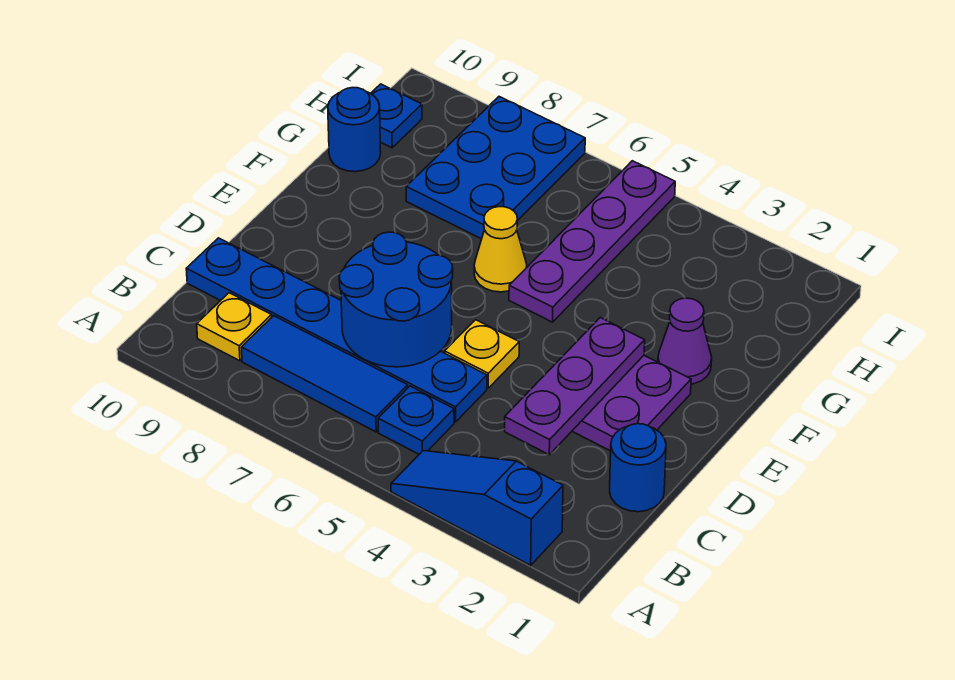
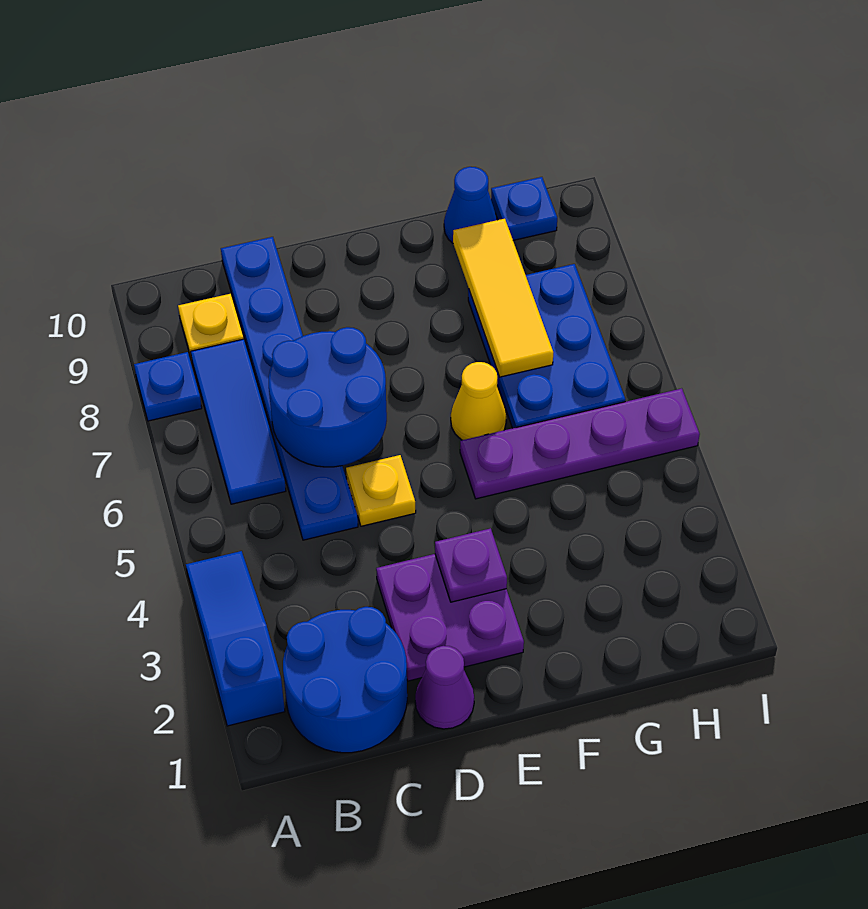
blue plate B5 level 1 -> blue plate A8 level 1
blue round brick C1 level 1 -> blue round brick B1:C2 level 1
purple plate C3:E3 level 2 -> purple plate E3 level 2
purple cone F2 level 1 -> purple cone D1 level 1
blue plate G7:I8 level 1 -> blue plate G6:H8 level 1
none -> yellow tile G7:G9 level 2
blue round brick G10 level 1 -> blue cone G10 level 1

